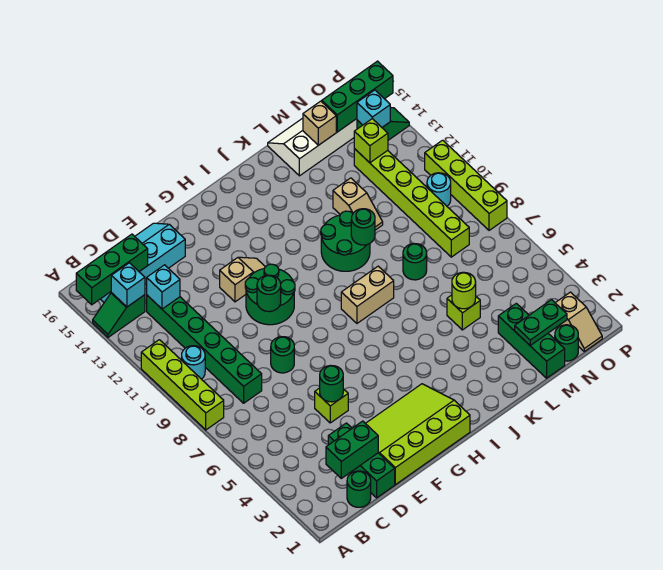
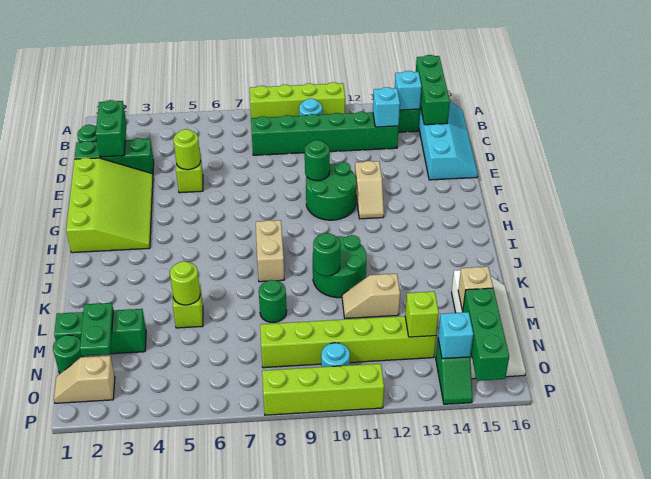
green round brick E5 level 2 -> lime round brick E5 level 2
green round brick E8 level 1 -> none

